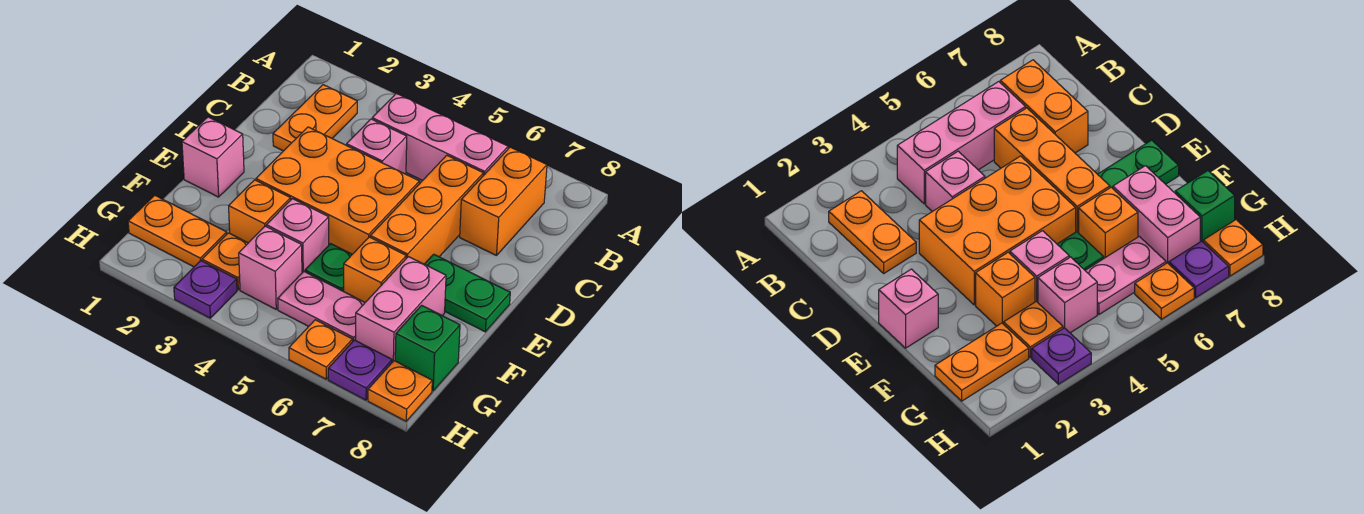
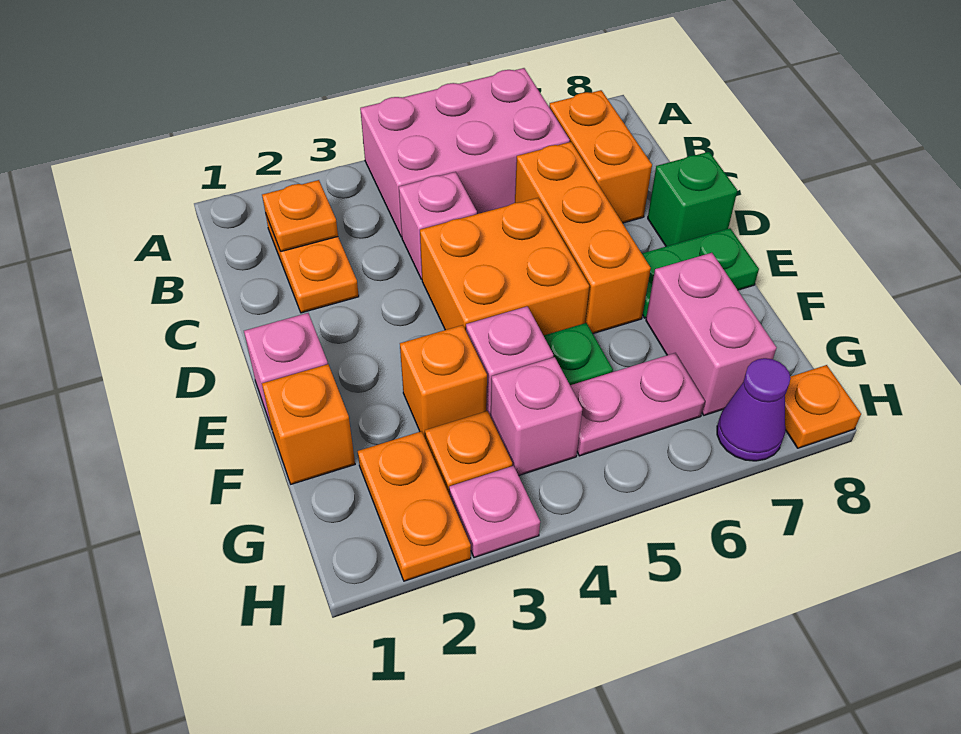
pink brick B4:B6 level 1 -> pink brick A4:B6 level 1
orange brick D3:E5 level 1 -> orange brick D4:E5 level 1
orange brick F6 level 1 -> orange brick F1 level 1
orange plate G1:G2 level 1 -> orange plate G2:H2 level 1
green brick G8 level 1 -> green brick D8 level 1
purple plate H3 level 1 -> pink plate H3 level 1
orange plate H6 level 1 -> orange plate B2 level 2
purple plate H7 level 1 -> purple cone H7 level 1

